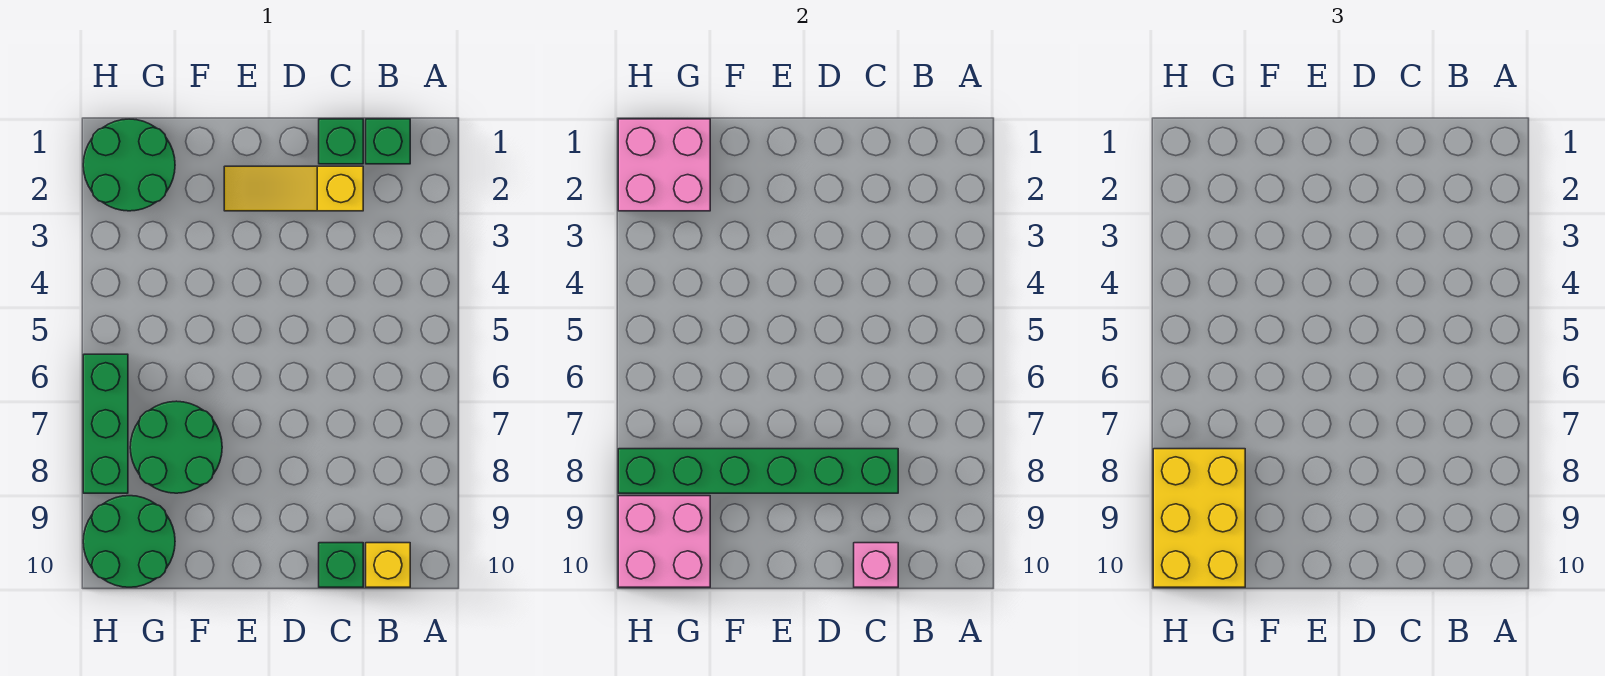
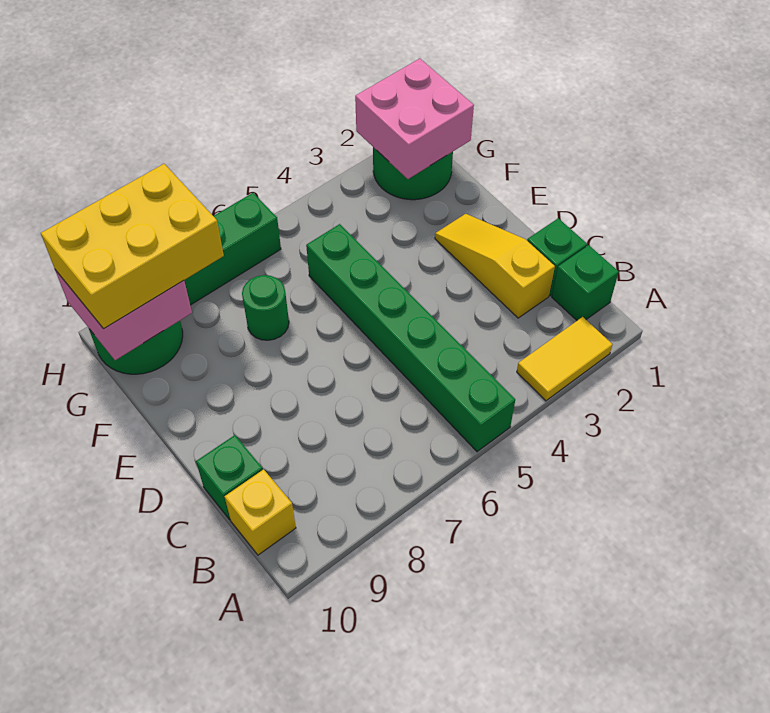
none -> yellow tile A2:A3 level 1
green brick C8:H8 level 2 -> green brick A5:F5 level 1
pink brick C10 level 2 -> none
green round brick F7:G8 level 1 -> green round brick F7 level 1

